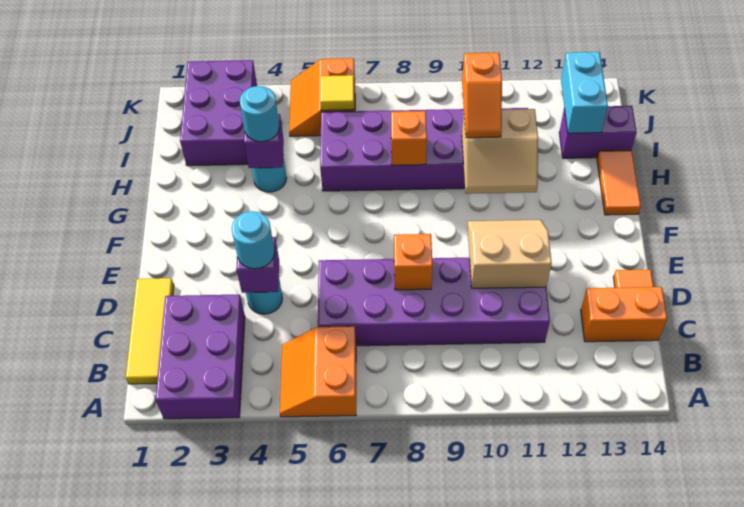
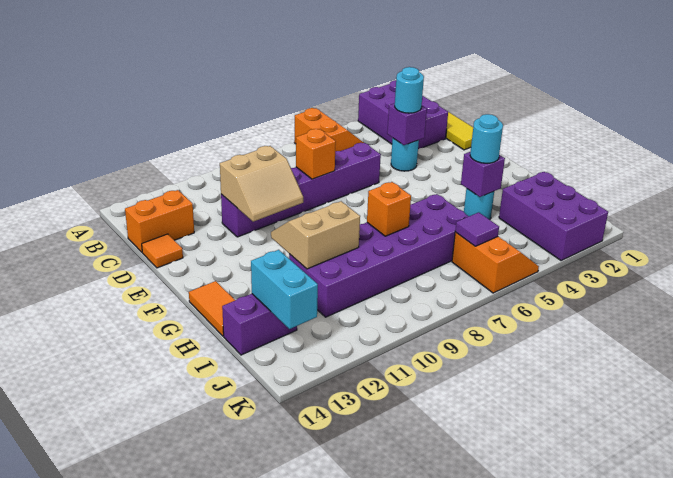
purple brick C6:D11 level 1 -> purple brick D6:D11 level 1
orange slope H10:I10 level 3 top I -> none
yellow tile J6 level 2 -> purple tile J6 level 2

